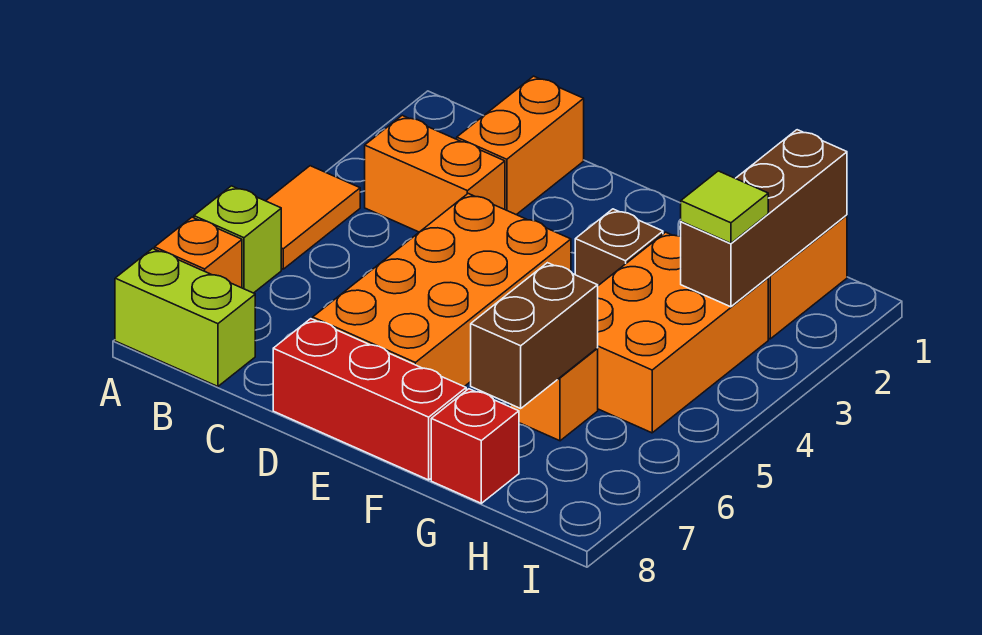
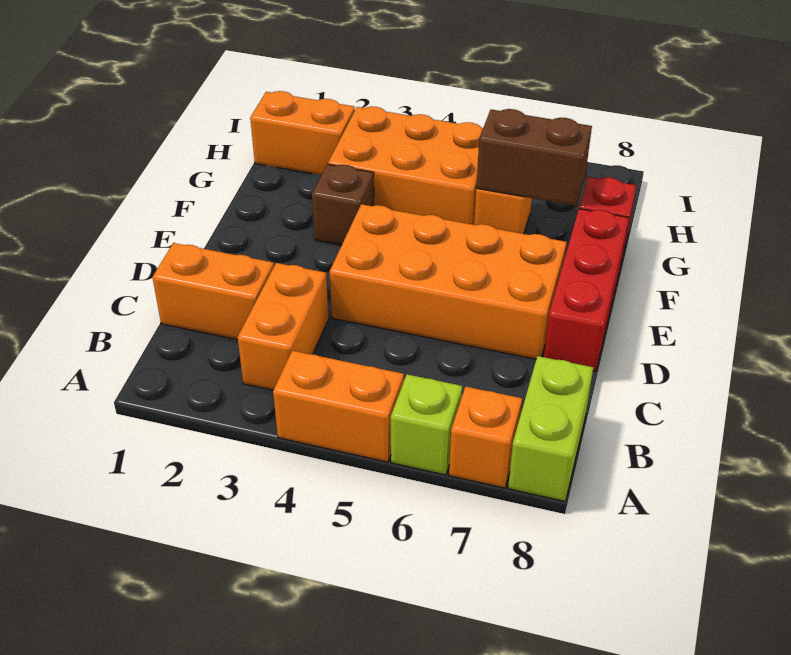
orange tile A4:A5 level 1 -> orange brick A4:A5 level 1
brown brick H1:H3 level 2 -> none
lime tile H3 level 3 -> none

